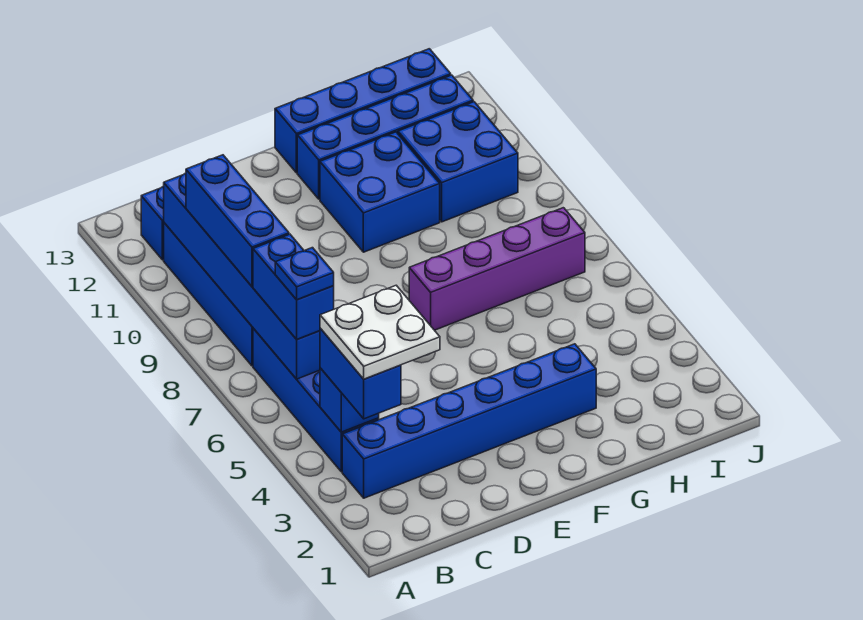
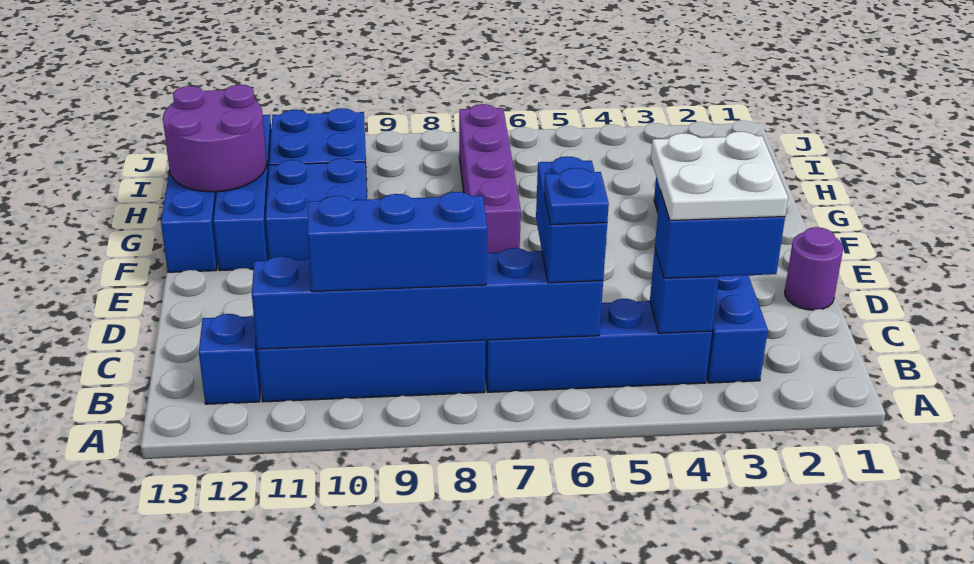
blue brick B6:B7 level 3 -> blue brick B6:C6 level 3
none -> purple round brick D1 level 1
none -> purple round brick G12:H13 level 2

